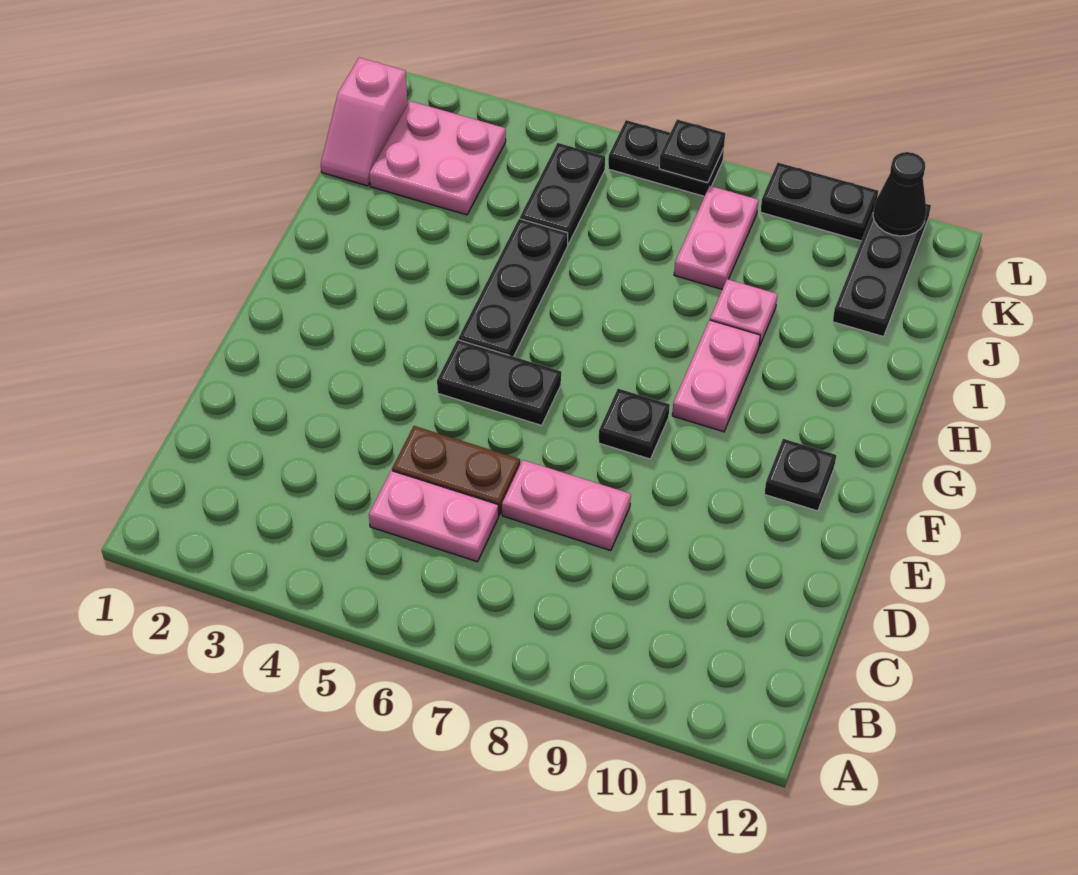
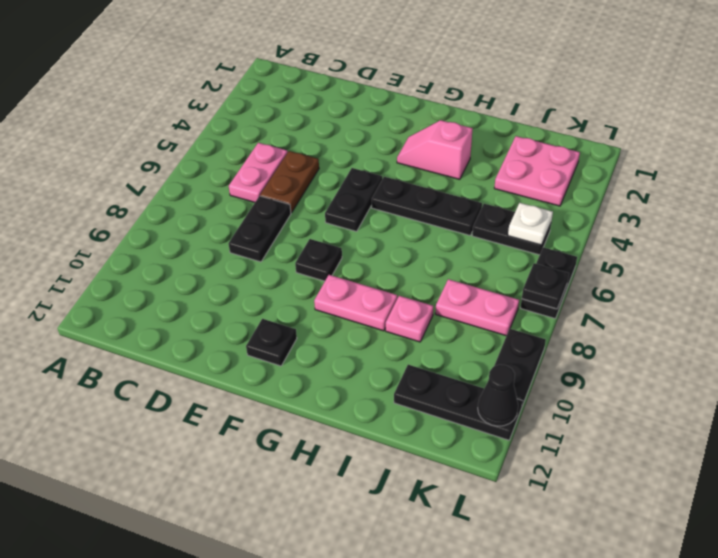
pink plate D7:D8 level 1 -> black plate D7:D8 level 1
pink slope J1:K1 level 1 top K -> pink slope G3:H3 level 1 top H
none -> white plate K5 level 2

